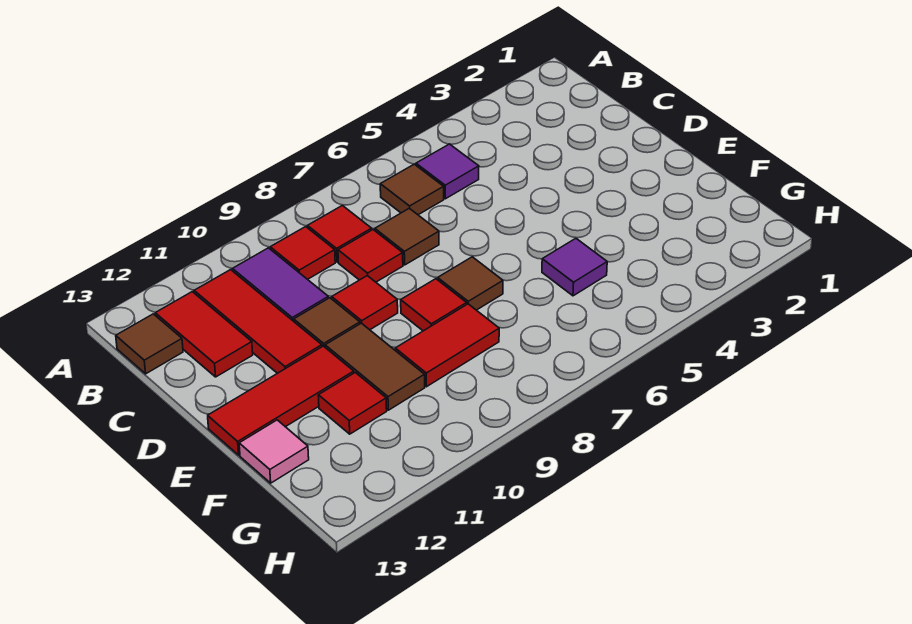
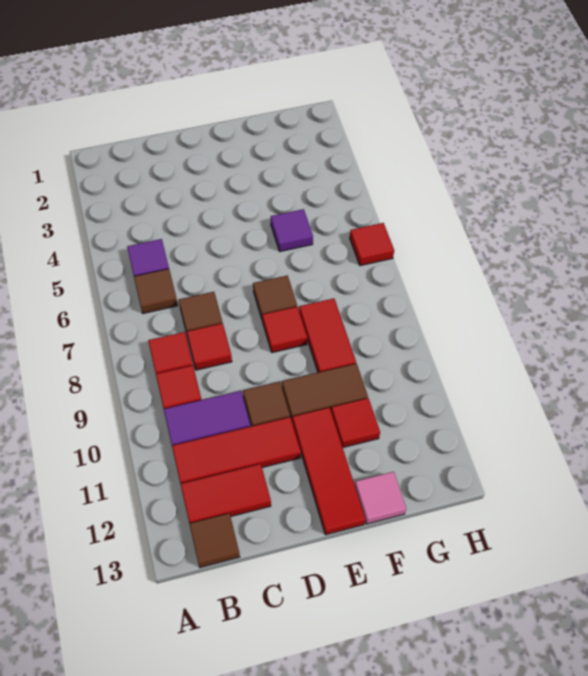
red tile D9 level 1 -> red tile H6 level 1

